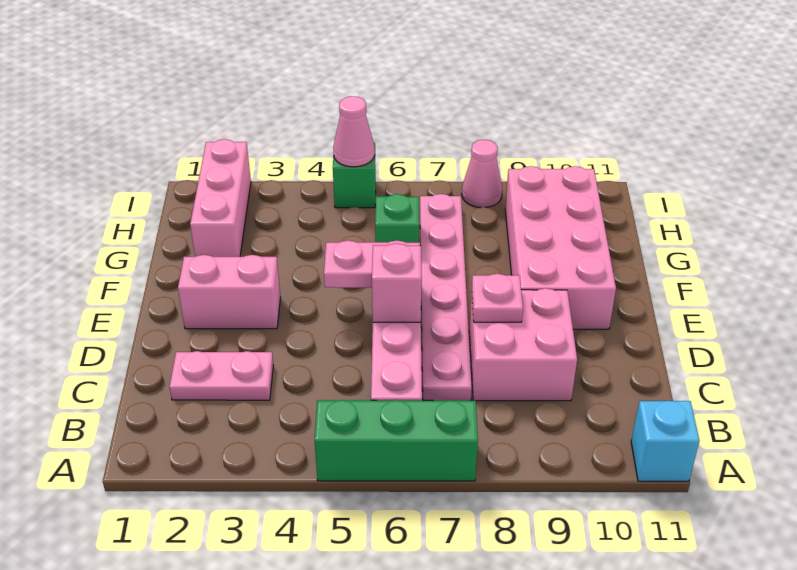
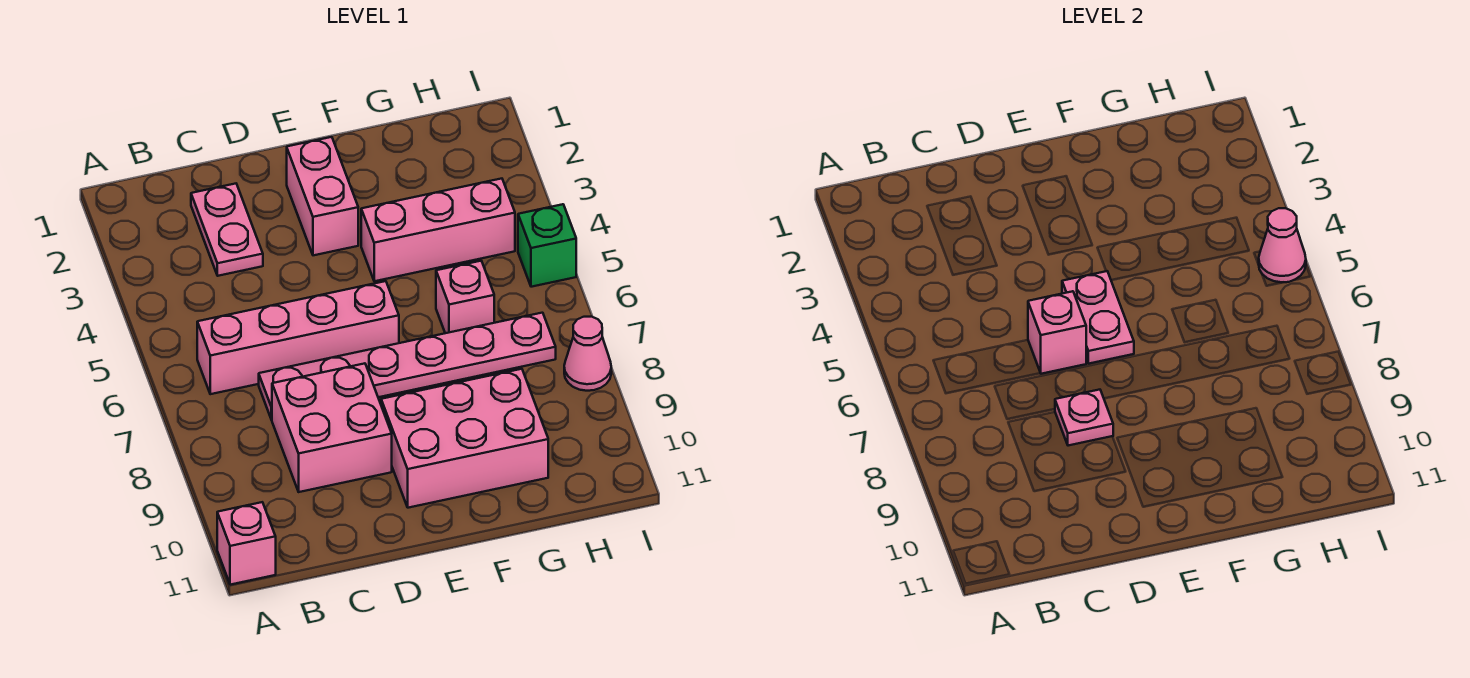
green brick A5:A7 level 1 -> none
cyan brick A11 level 1 -> pink brick A11 level 1
pink brick E9:H10 level 1 -> pink brick E9:G10 level 1
pink brick G2:I2 level 1 -> pink brick F4:H4 level 1
green brick G6 level 1 -> pink brick G6 level 1

